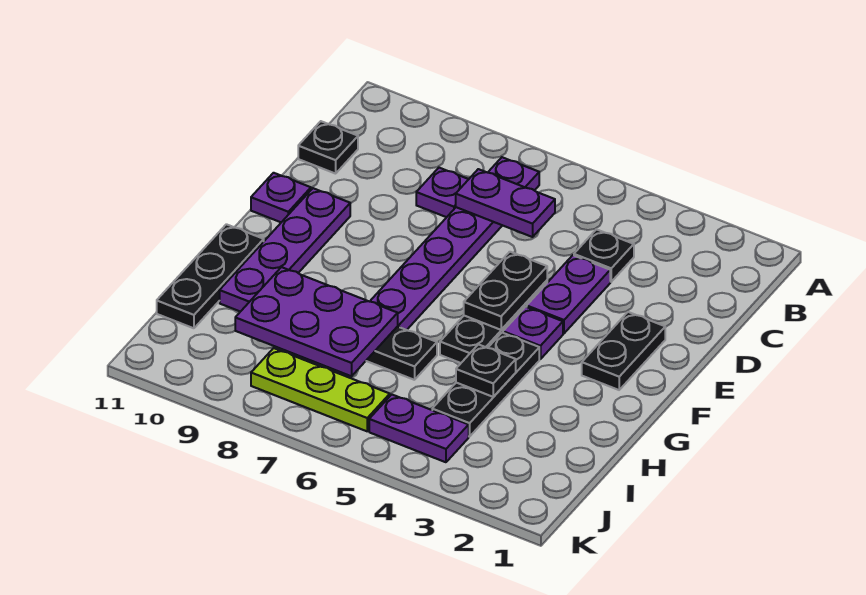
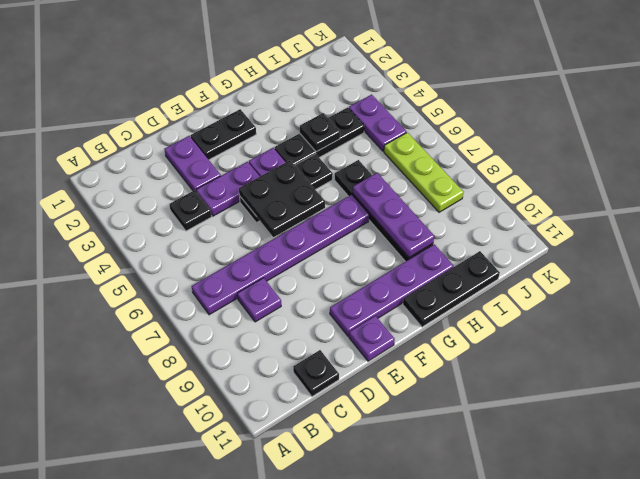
purple plate C6:C7 level 2 -> purple plate D2:D3 level 1
black plate E5:F5 level 2 -> black plate E5:F6 level 2
purple plate H7:I9 level 2 -> purple plate H7:H9 level 2

